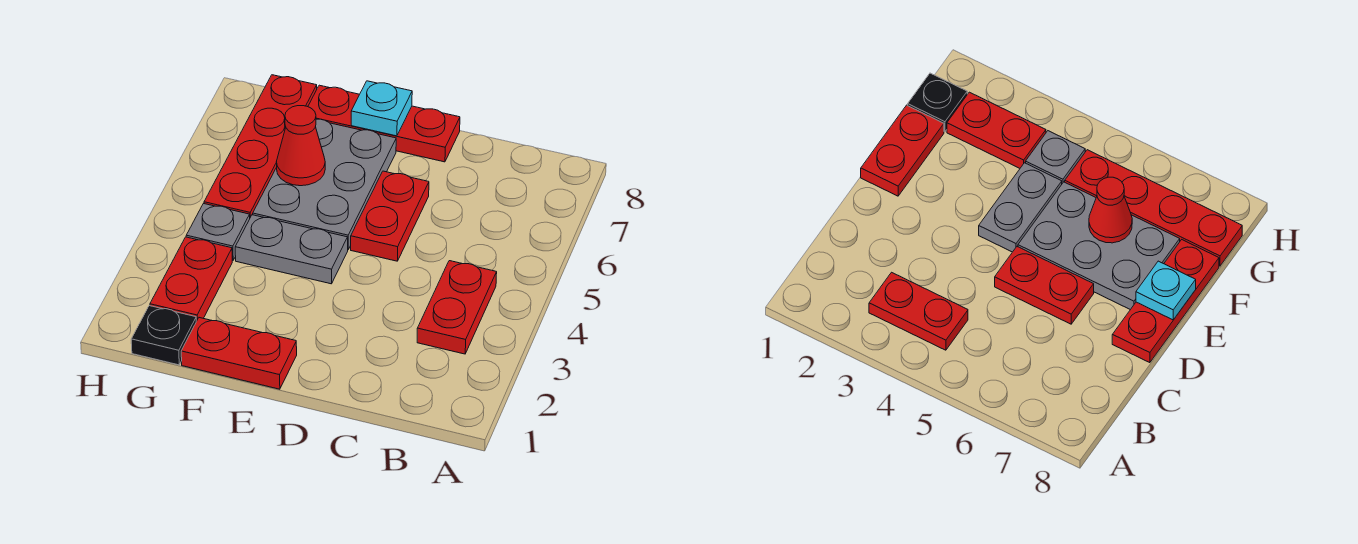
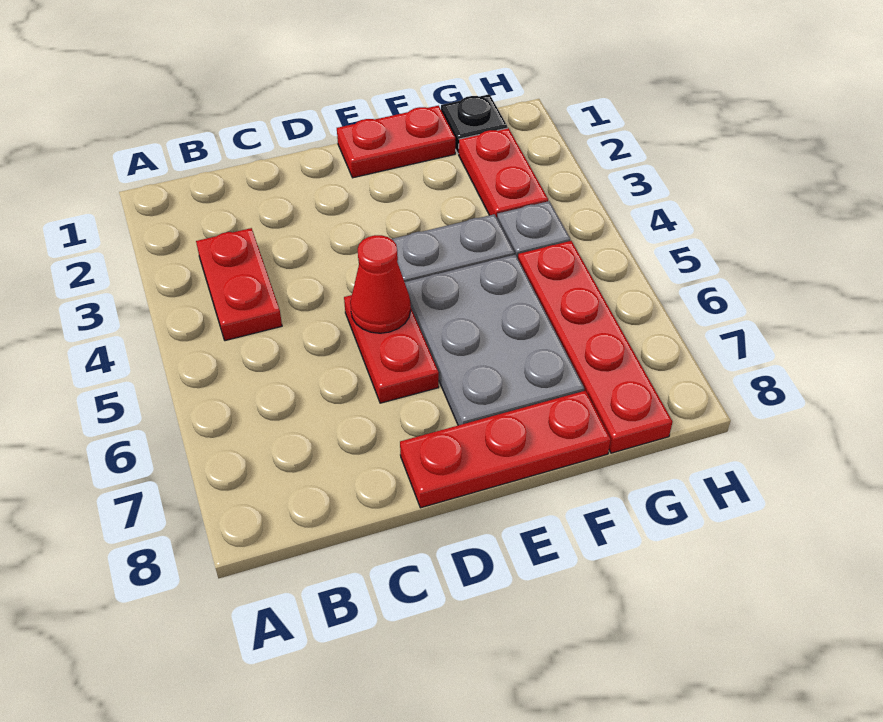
cyan plate E8 level 2 -> none
red cone F6 level 2 -> red cone D5 level 2

